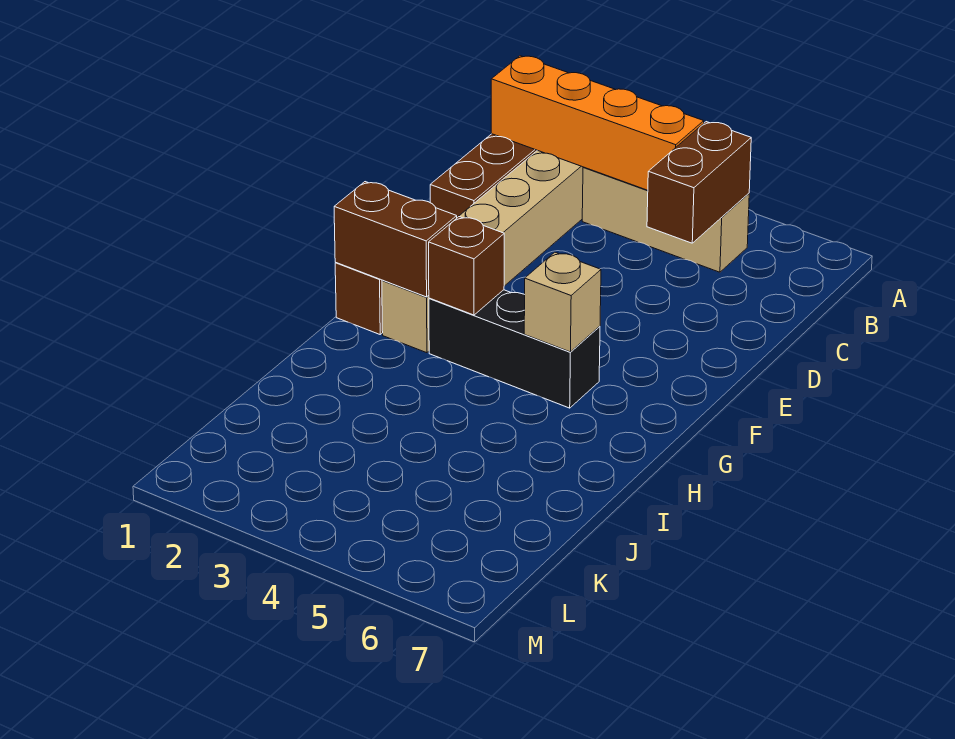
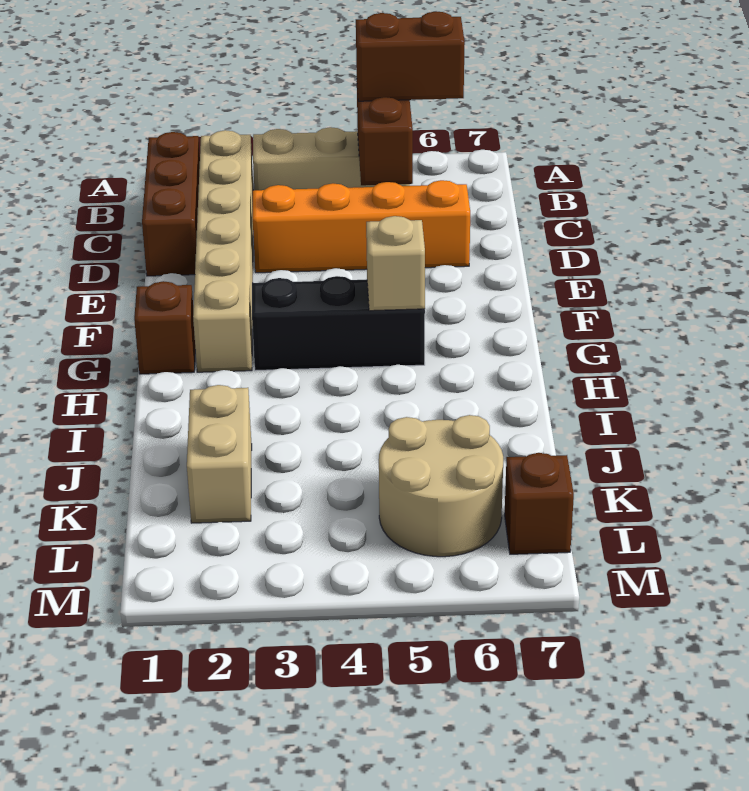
orange brick B1:B4 level 2 -> orange brick D3:D6 level 1
brown brick G1:G2 level 2 -> brown brick B5:B6 level 3
brown brick G3 level 2 -> brown brick L7 level 1
none -> tan brick J2:K2 level 1
none -> tan round brick K5:L6 level 1

